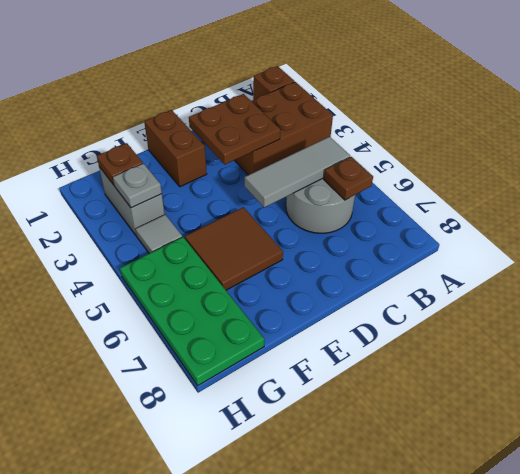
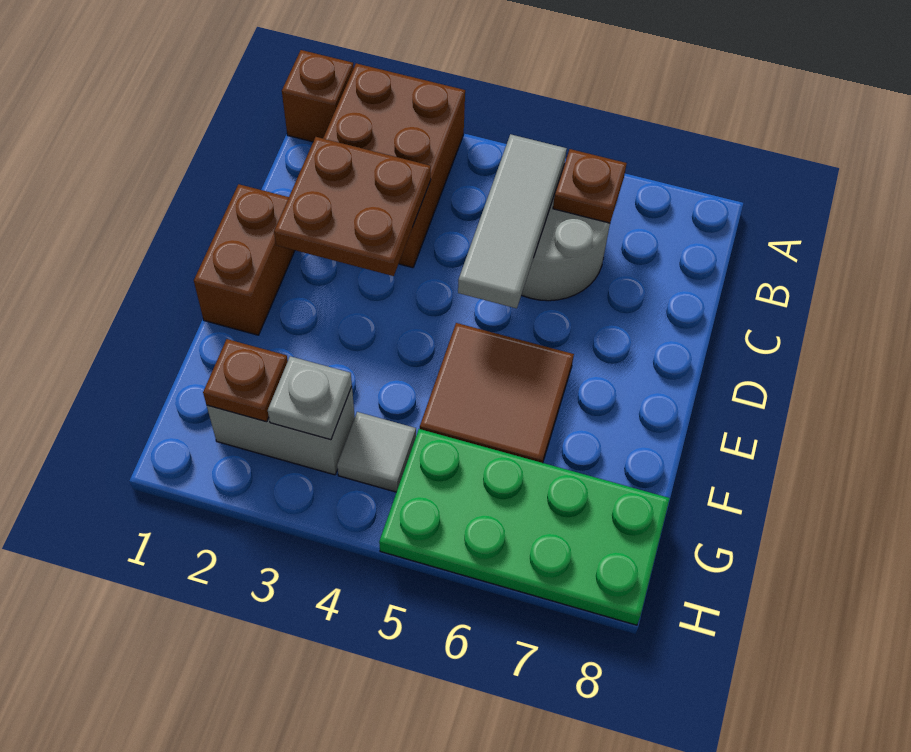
brown brick E1:E2 level 1 -> brown brick D1:E1 level 1

